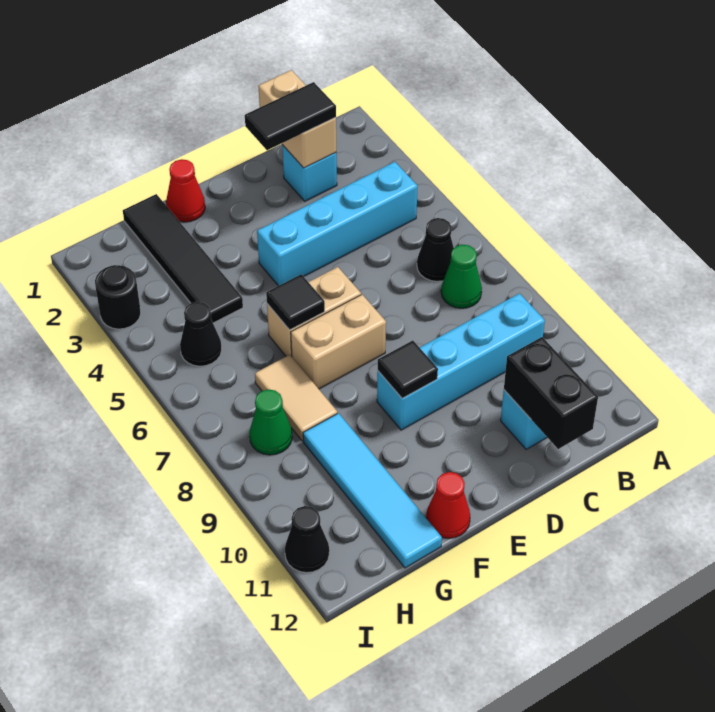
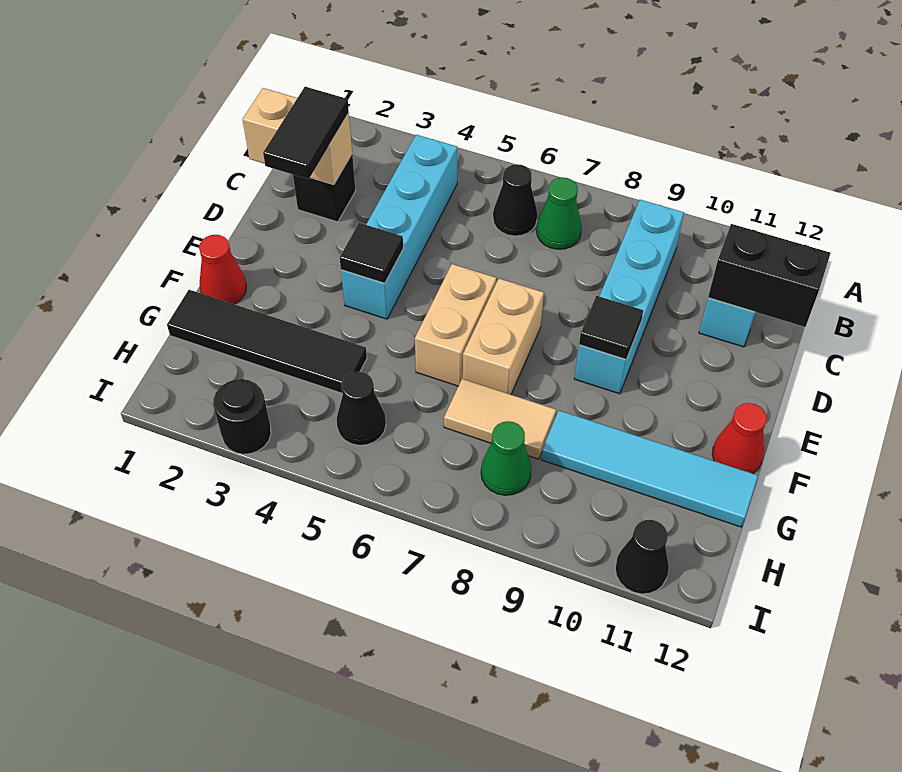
cyan brick C2 level 1 -> black brick C2 level 1
black tile F6 level 2 -> black tile E4 level 2

